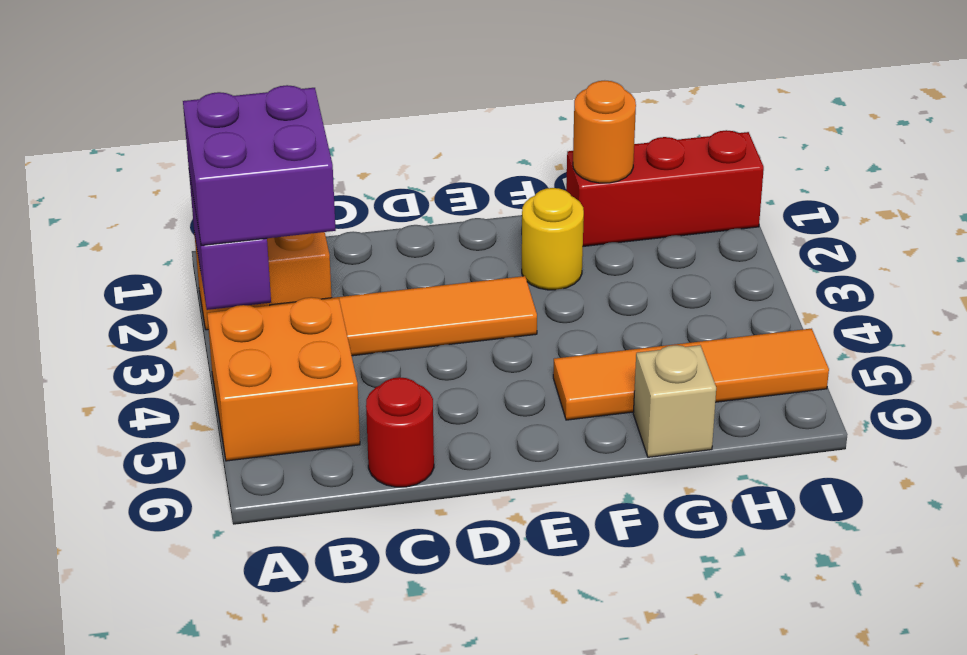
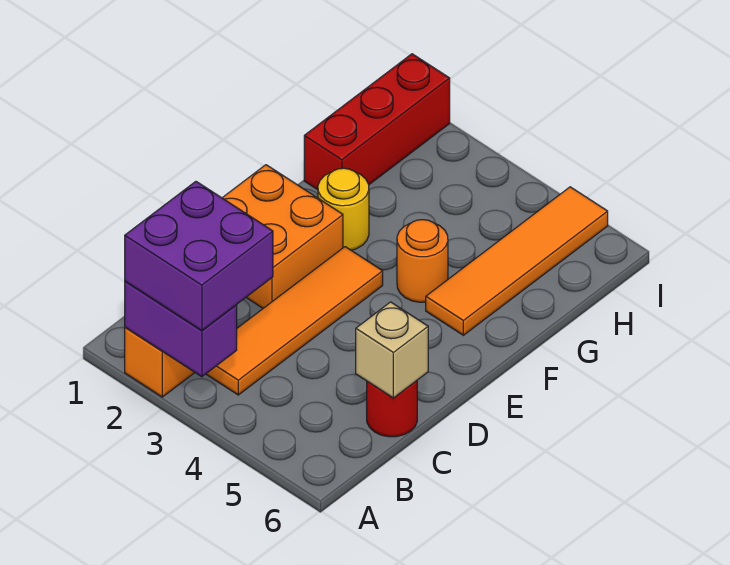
orange brick A4:B5 level 1 -> orange brick D1:E2 level 1
orange round brick G1 level 2 -> orange round brick F4 level 1
tan brick G6 level 1 -> tan brick C6 level 2

